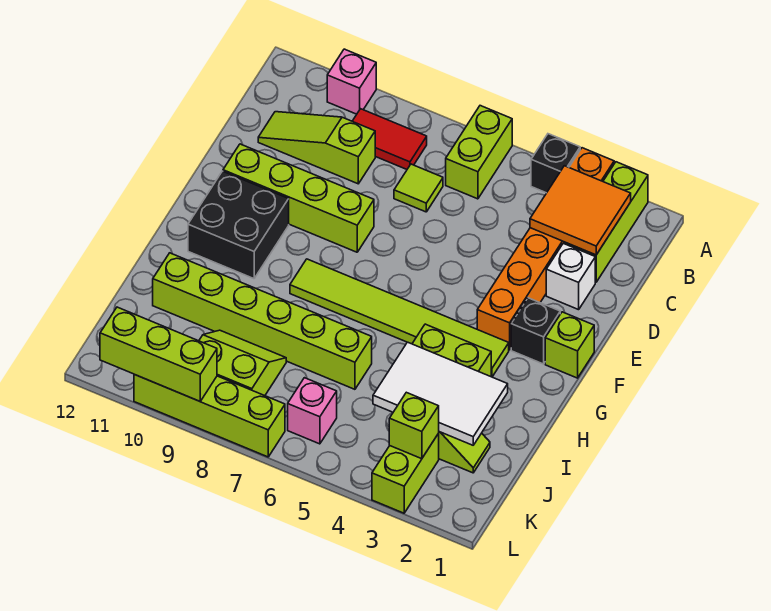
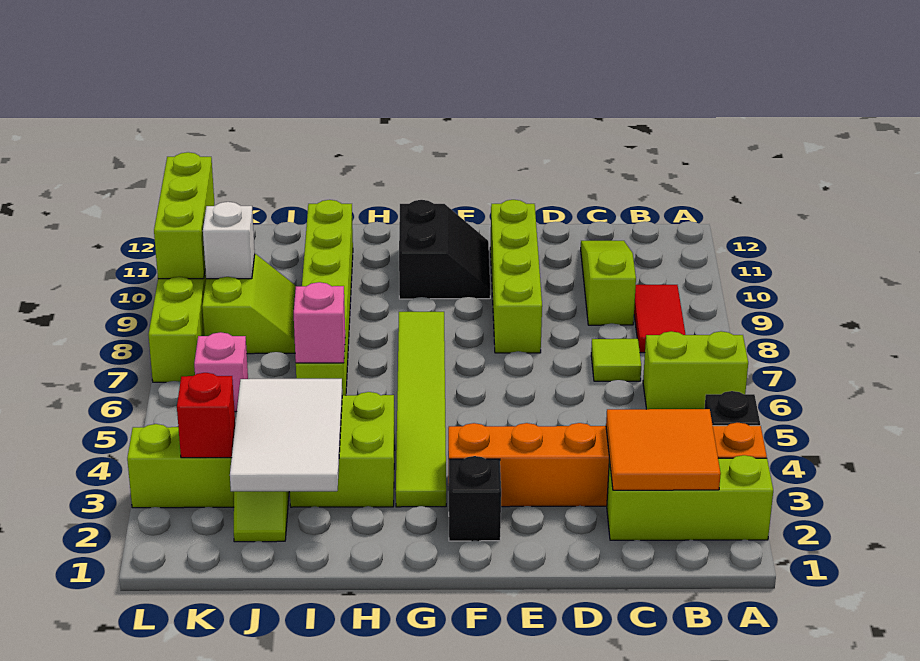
pink brick A10 level 1 -> pink brick I6 level 2
white brick D2 level 1 -> white brick K9 level 2
lime brick F1 level 1 -> none
black brick F10:G11 level 1 -> black slope F10:G11 level 1 top G
lime brick K3 level 2 -> red brick K3 level 2

